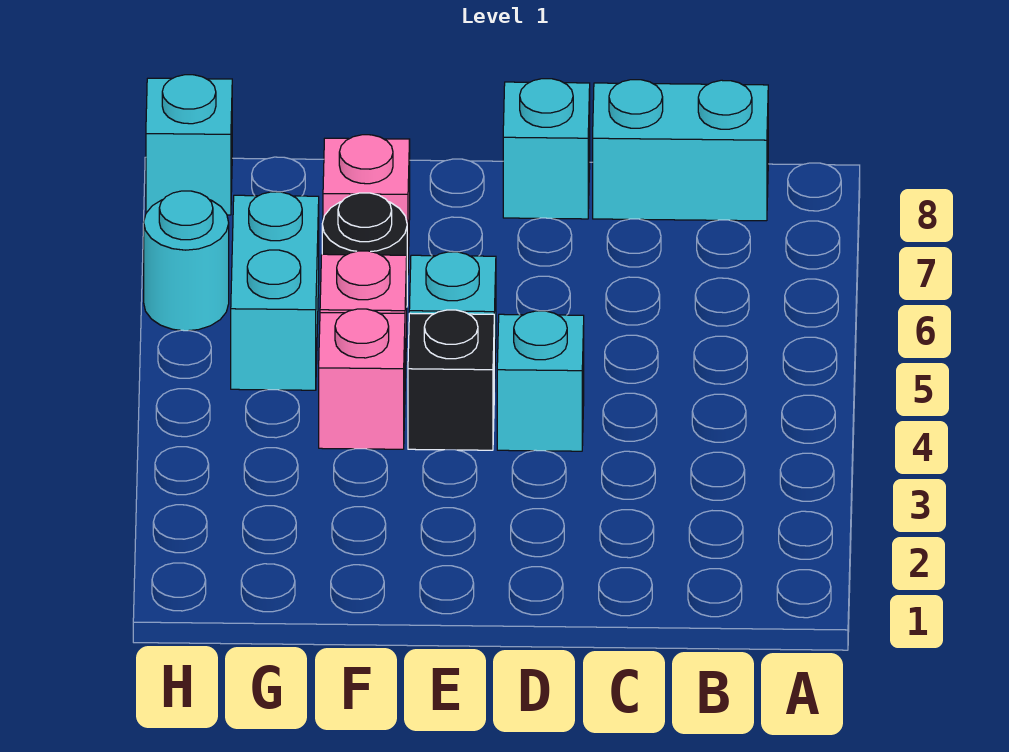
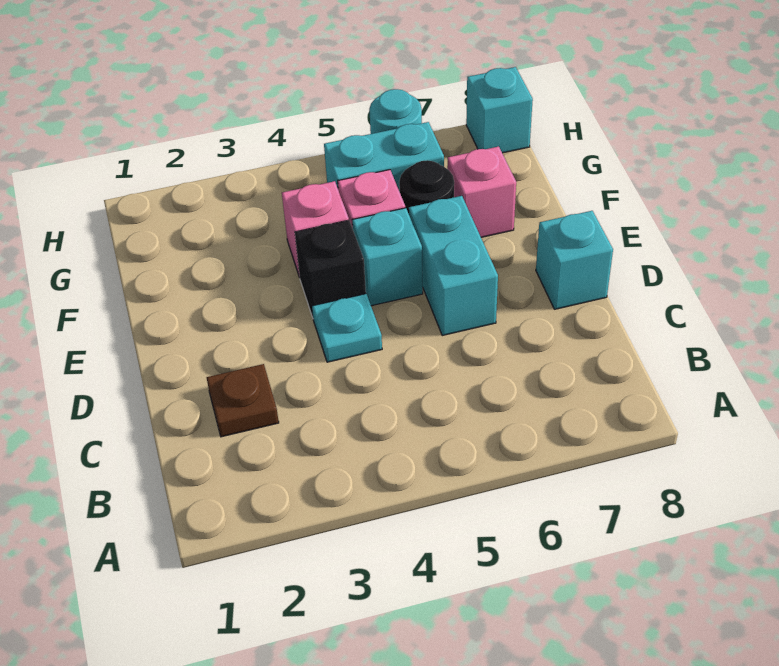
cyan brick B8:C8 level 1 -> cyan brick D6:E6 level 1
none -> brown plate C2 level 1
cyan brick D4 level 1 -> cyan plate D4 level 1

